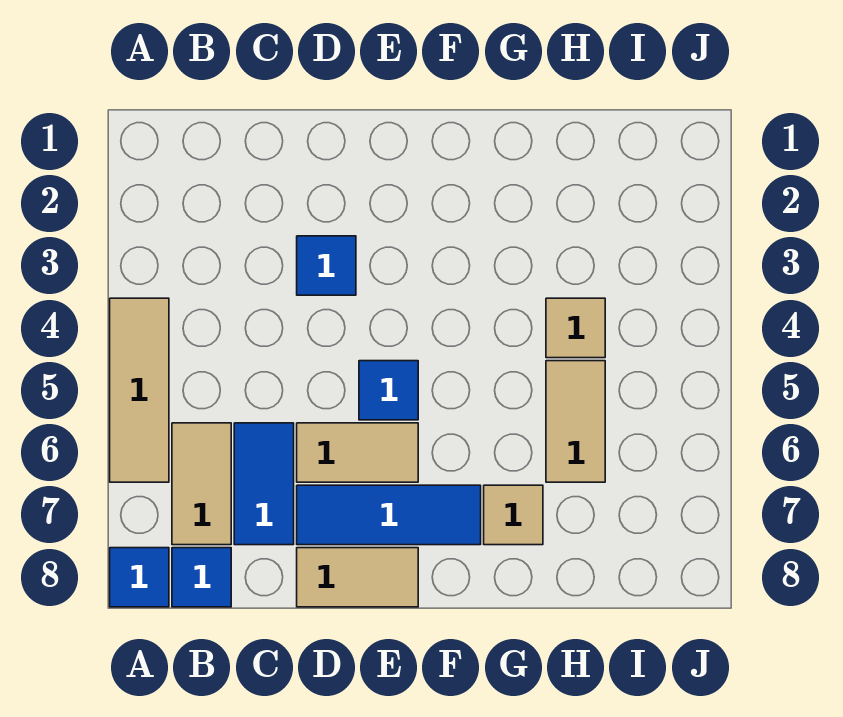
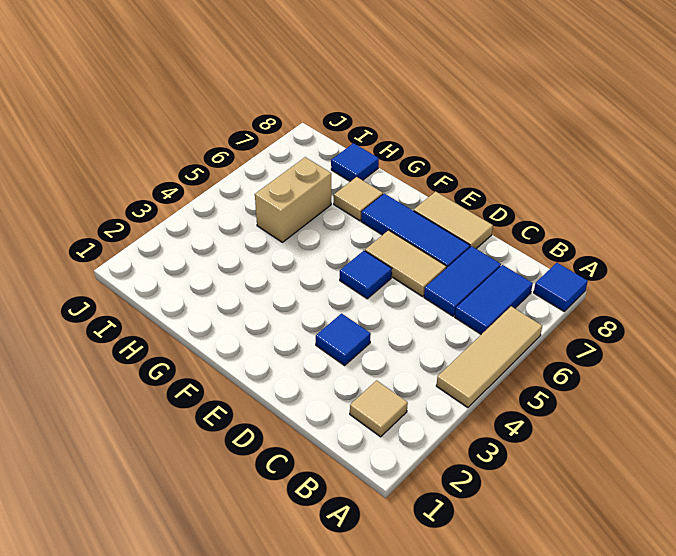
tan tile B6:B7 level 1 -> blue tile B6:B7 level 1
blue tile B8 level 1 -> blue tile H8 level 1
tan tile H4 level 1 -> tan tile B2 level 1
tan tile H5:H6 level 1 -> tan brick H5:H6 level 1

